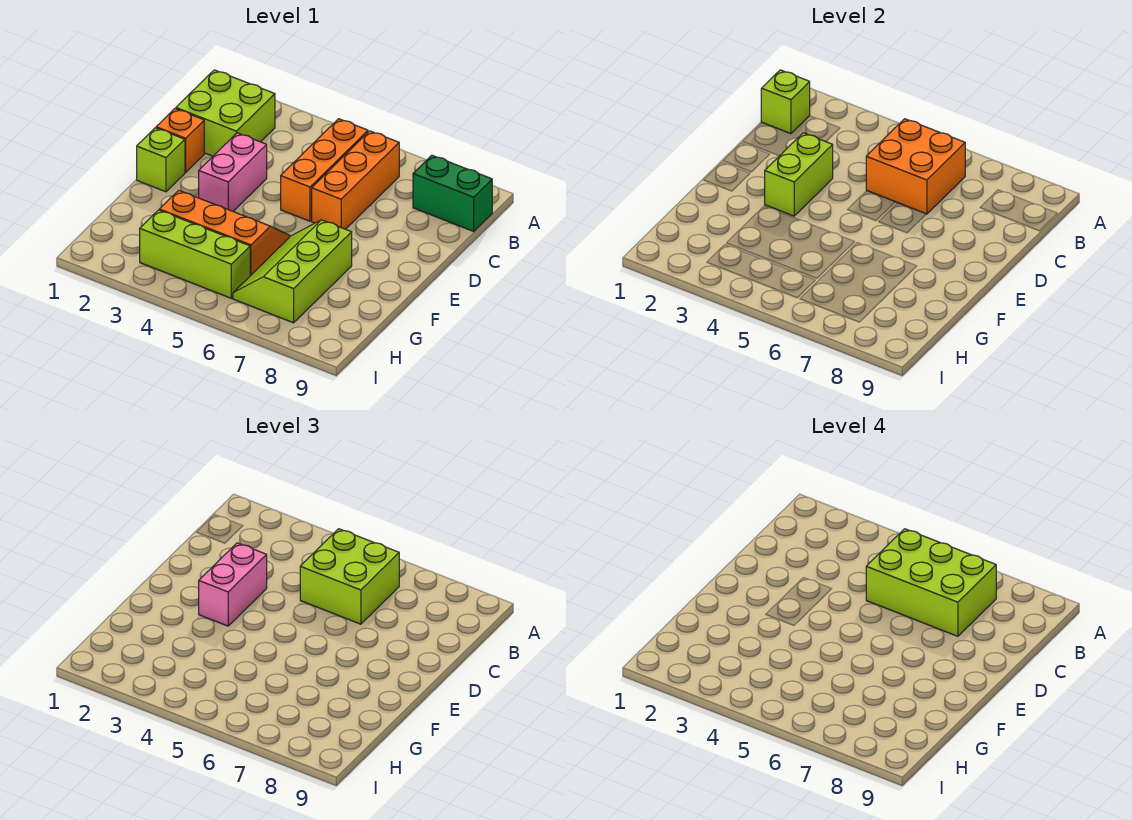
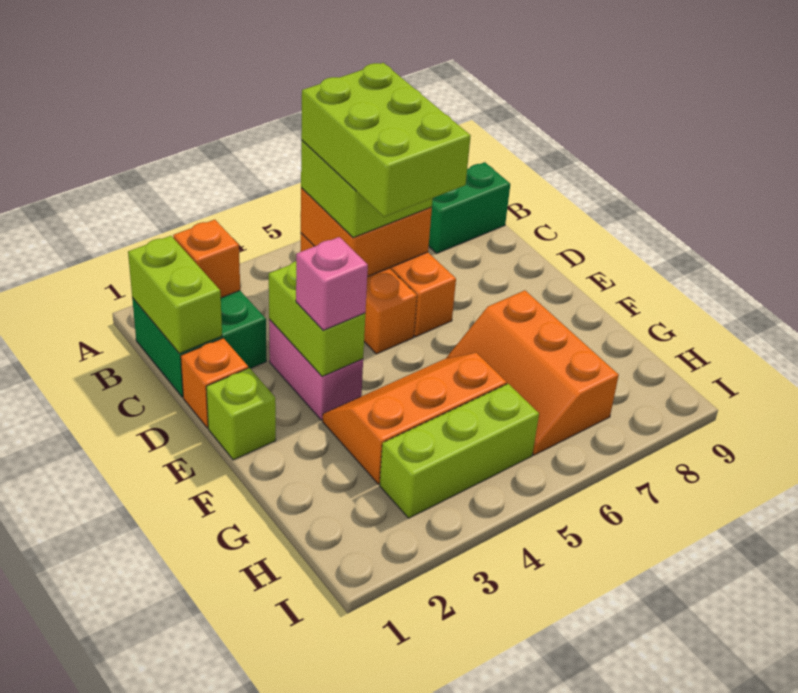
lime brick B1:C2 level 1 -> green brick B1:C2 level 1
lime brick B1 level 2 -> lime brick B1:C1 level 2
none -> orange brick B2 level 2
lime brick B5:C7 level 4 -> lime brick B5:D6 level 4
pink brick D3:E3 level 3 -> pink brick E3 level 3
lime slope F6:H7 level 1 top 7 -> orange slope F6:H7 level 1 top 7

